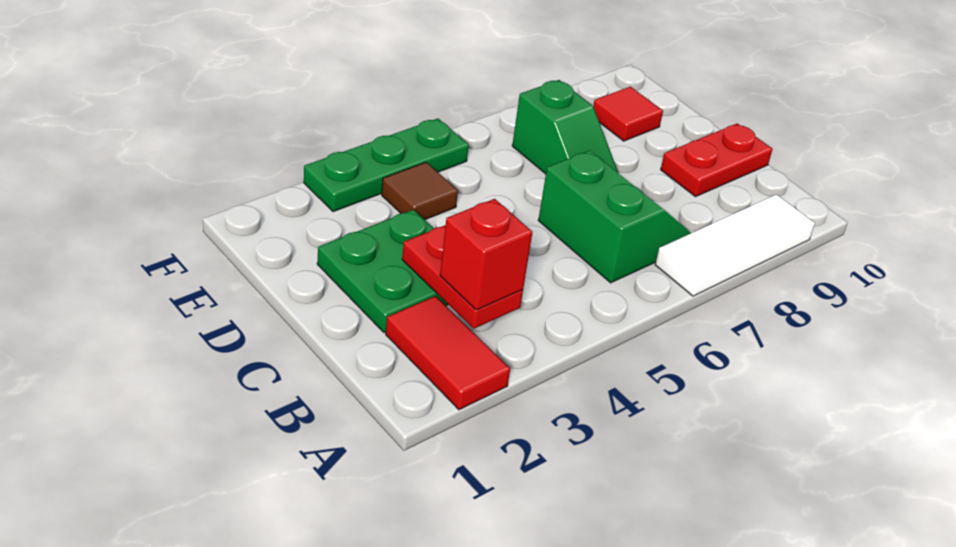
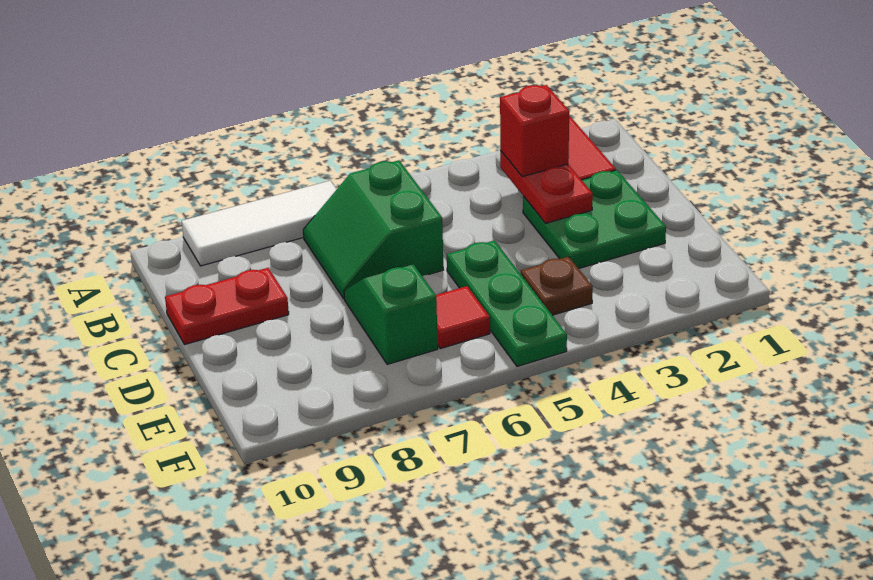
brown tile E4 level 1 -> brown plate E4 level 1
red tile E9 level 1 -> red tile E6 level 1
green plate F3:F5 level 1 -> green plate D5:F5 level 1

